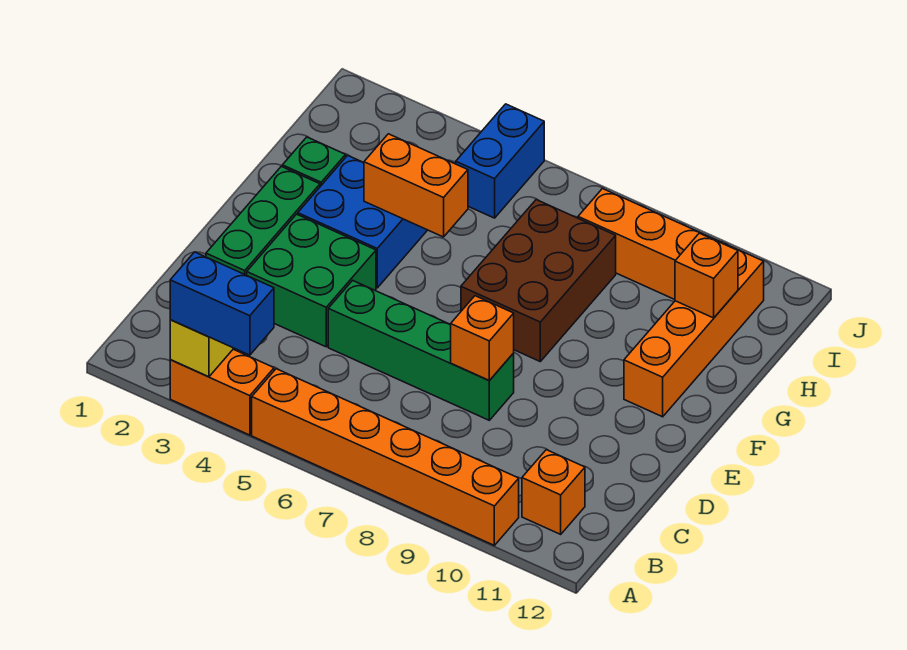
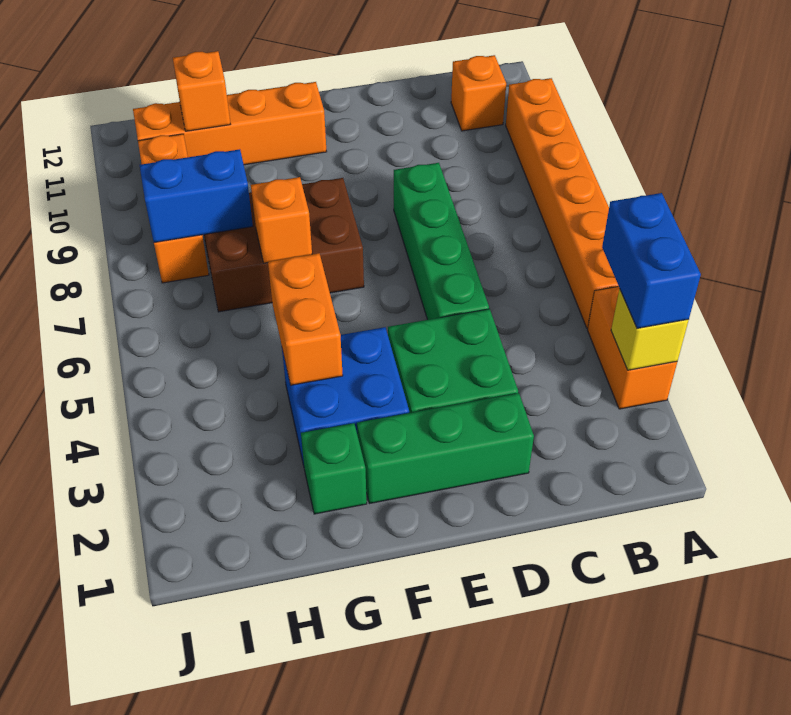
orange brick D8 level 2 -> orange brick G7 level 2
blue brick I5:J5 level 1 -> blue brick H8:I8 level 2

